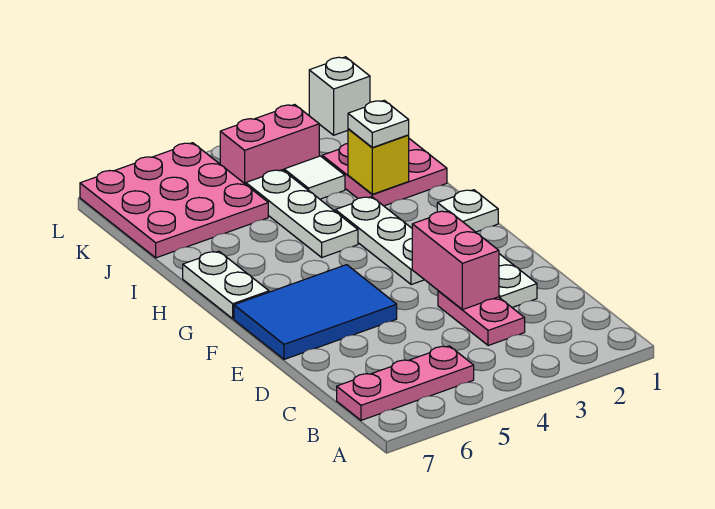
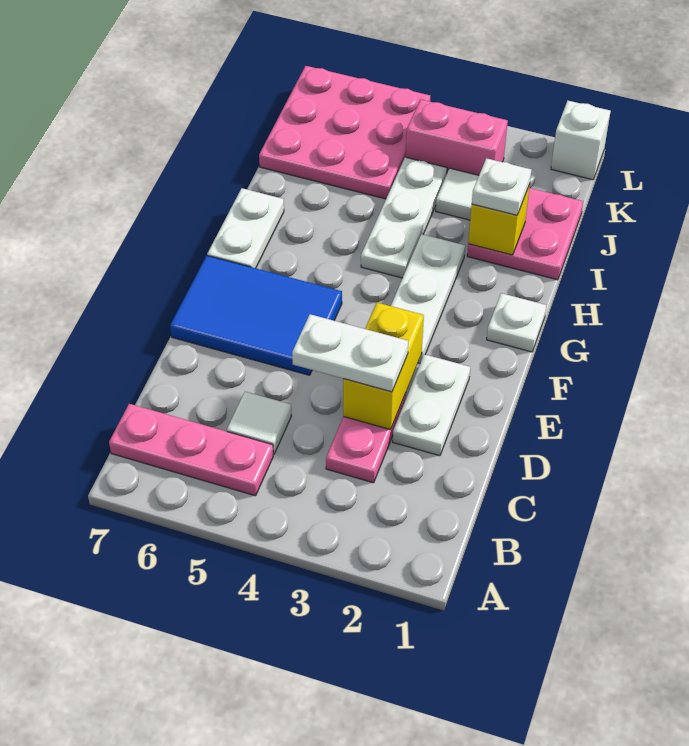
none -> white tile C5 level 1
pink brick D3:E3 level 2 -> yellow brick D3:E3 level 2
none -> white plate D3:D4 level 3

